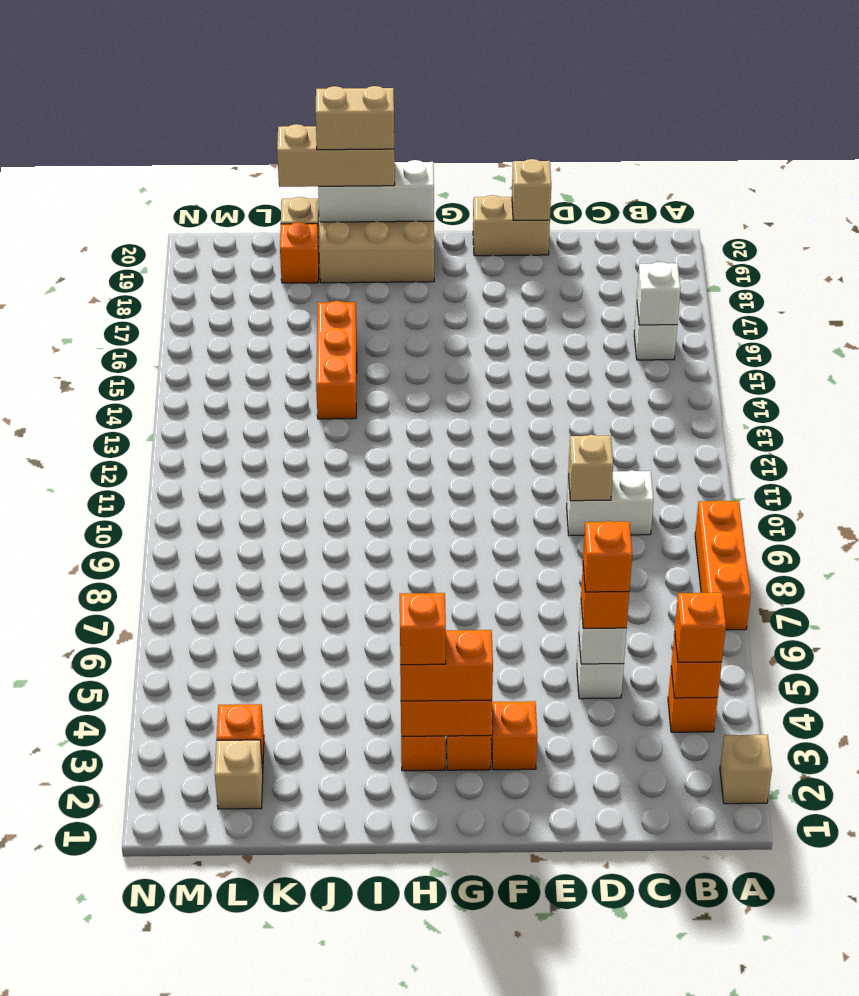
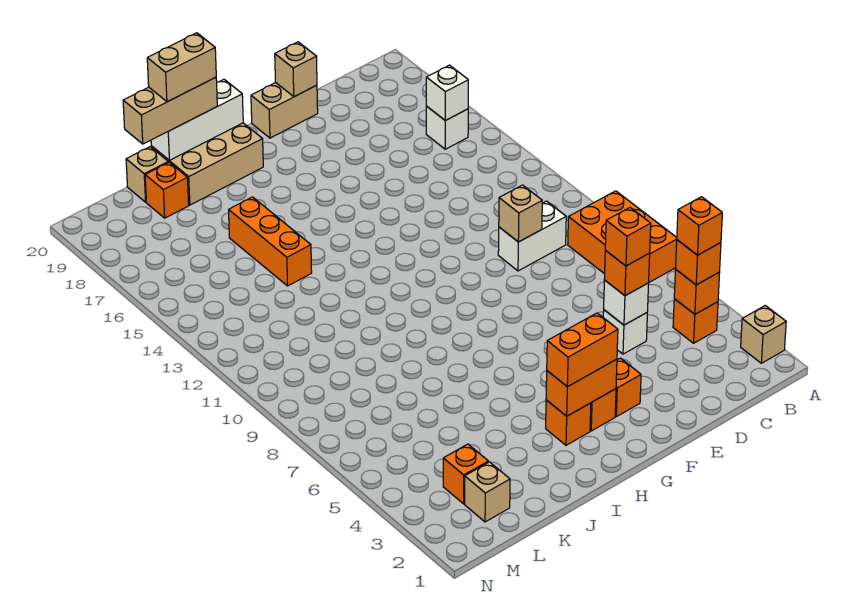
orange brick A7:A9 level 1 -> orange brick A7:B9 level 1
orange brick H3 level 4 -> orange brick B4 level 4

